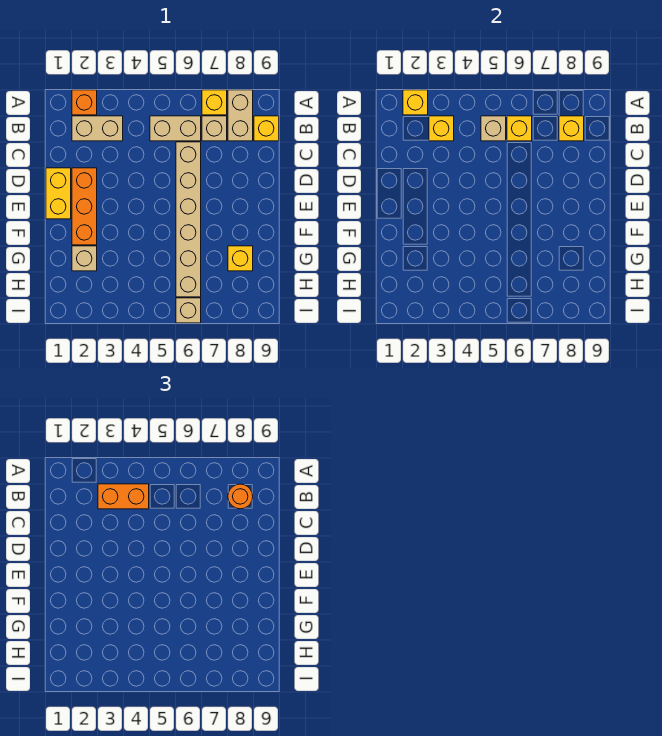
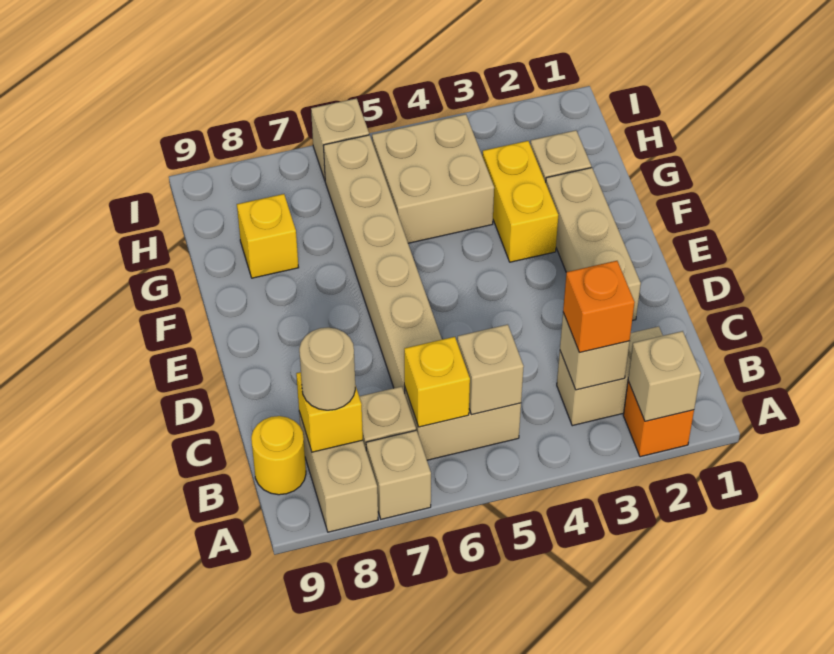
yellow brick A2 level 2 -> tan brick A2 level 2
yellow brick A7 level 1 -> tan brick A7 level 1
yellow brick B3 level 2 -> tan brick B3 level 2
orange brick B3:B4 level 3 -> orange brick B3 level 3
orange round brick B8 level 3 -> tan round brick B8 level 3
yellow brick B9 level 1 -> yellow round brick B9 level 1
yellow brick D1:E1 level 1 -> yellow brick F3:G3 level 1
orange brick D2:F2 level 1 -> tan brick D2:F2 level 1
none -> tan brick G4:H5 level 1

